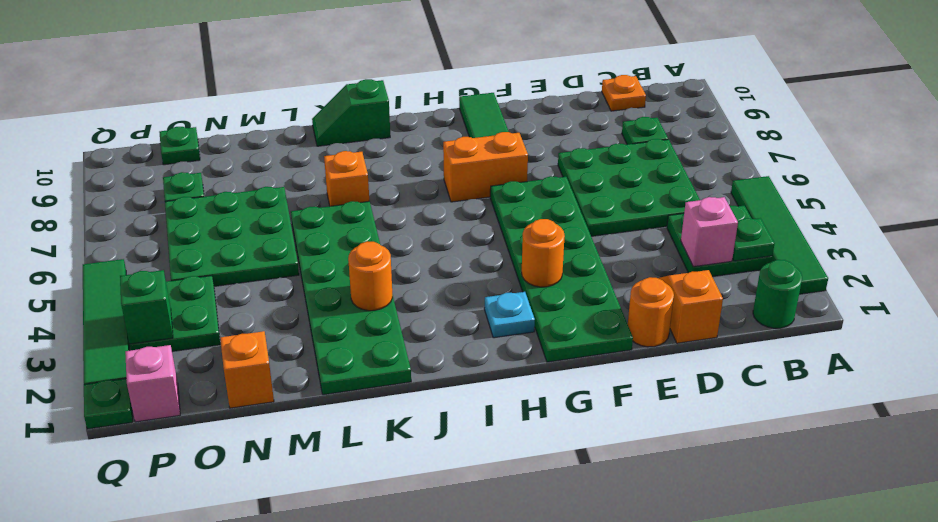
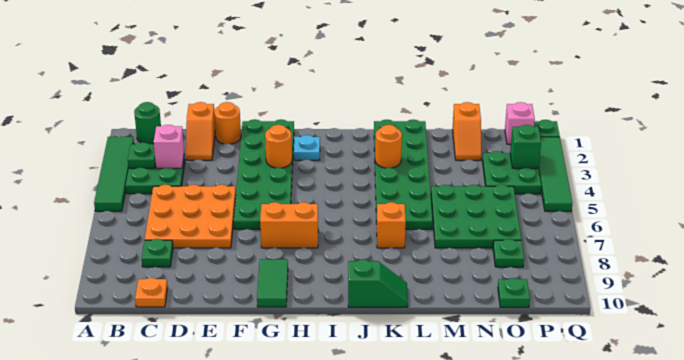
green plate C5:E7 level 1 -> orange plate C5:E7 level 1

